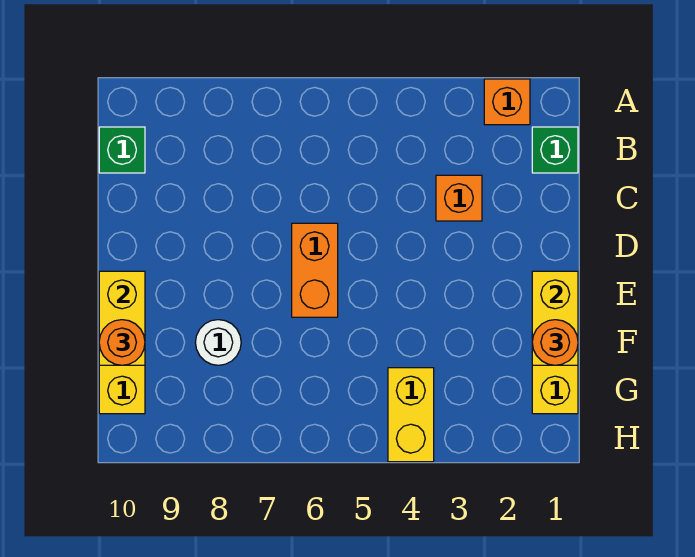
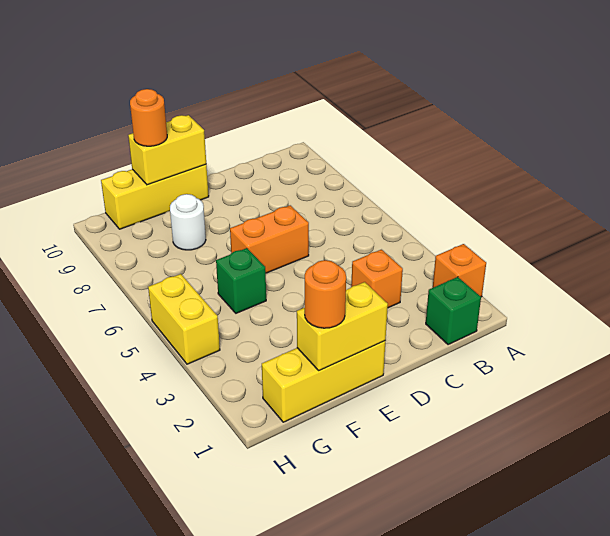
green brick B10 level 1 -> green brick F5 level 1
yellow brick G4:H4 level 1 -> yellow brick H4:H5 level 1

